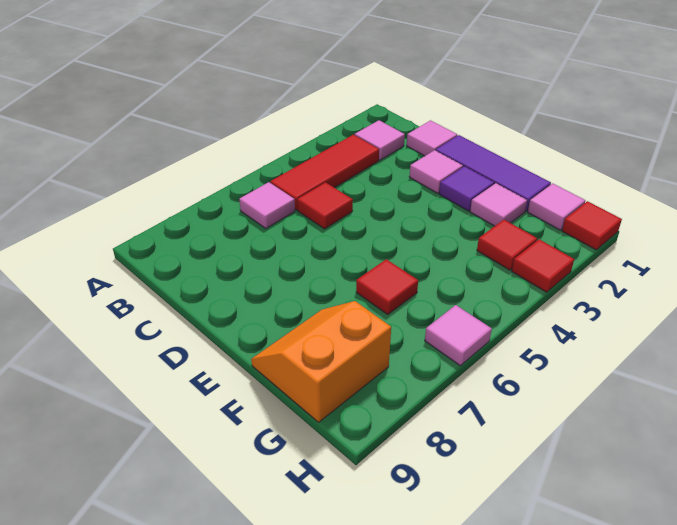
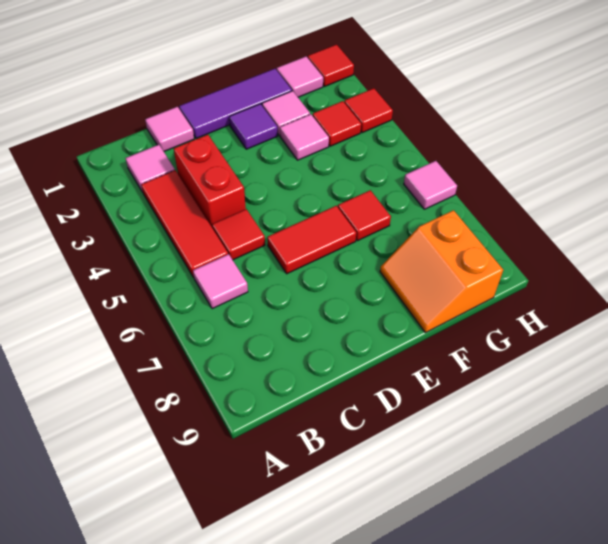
none -> red brick C3:C4 level 1
pink tile D2 level 1 -> pink tile F3 level 1
none -> red tile D6:E6 level 1

